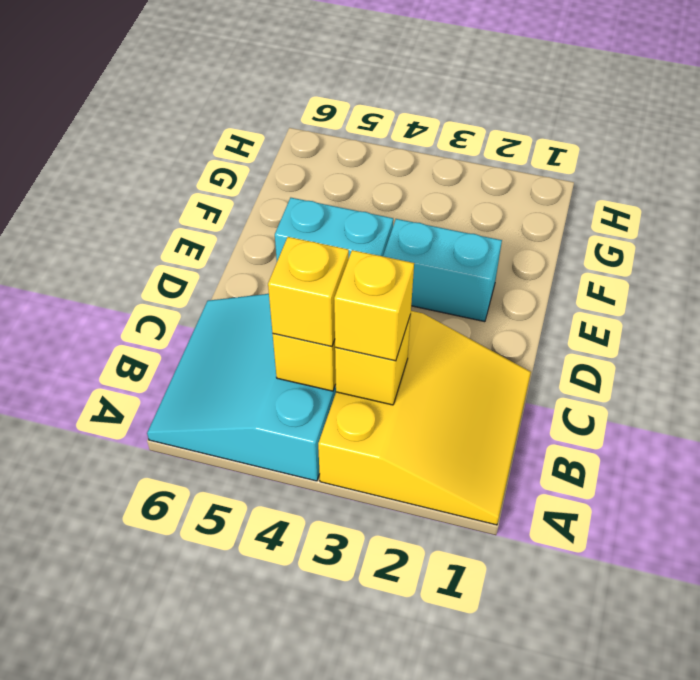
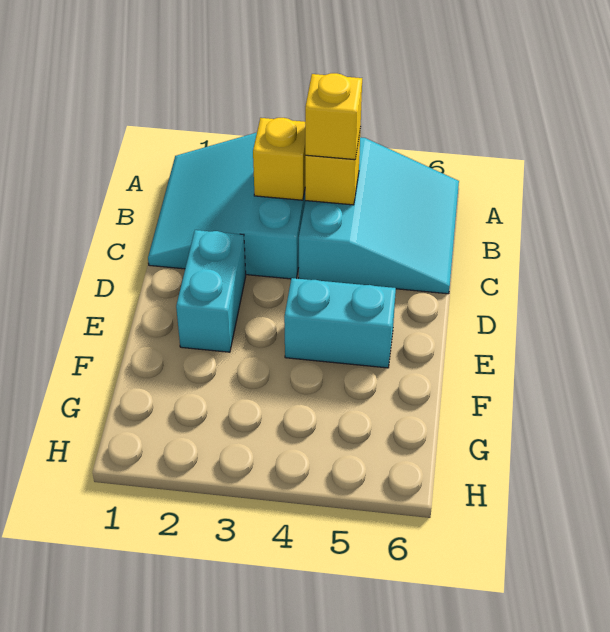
yellow slope A1:C3 level 1 top 3 -> cyan slope A1:C3 level 1 top 3
yellow brick B3 level 3 -> none
cyan brick E2:E3 level 1 -> cyan brick D2:E2 level 1

